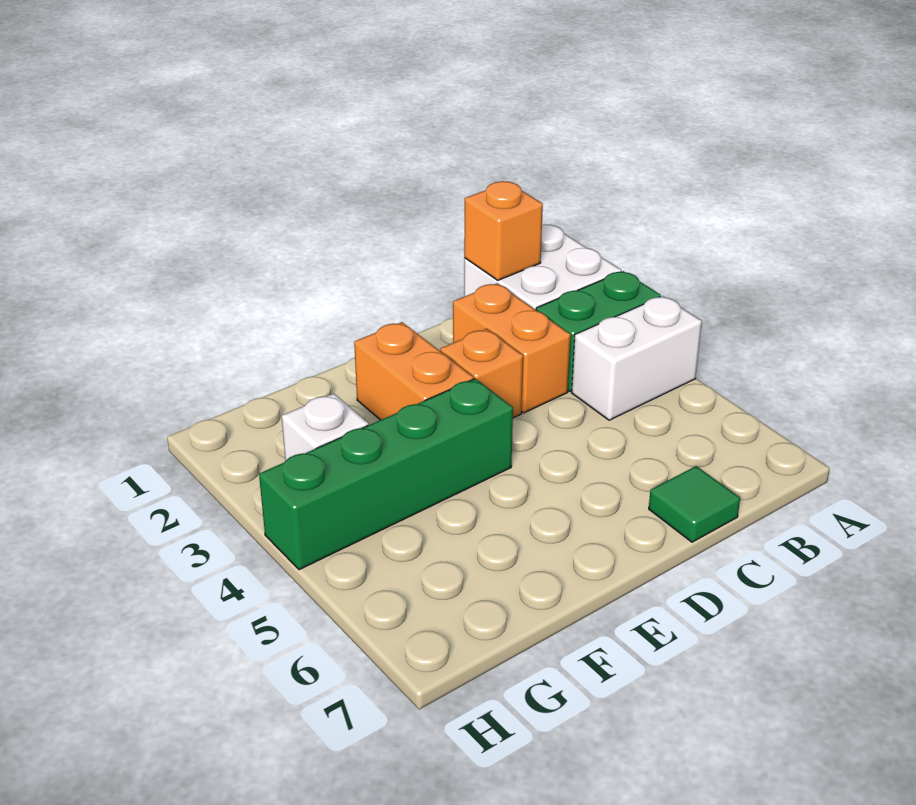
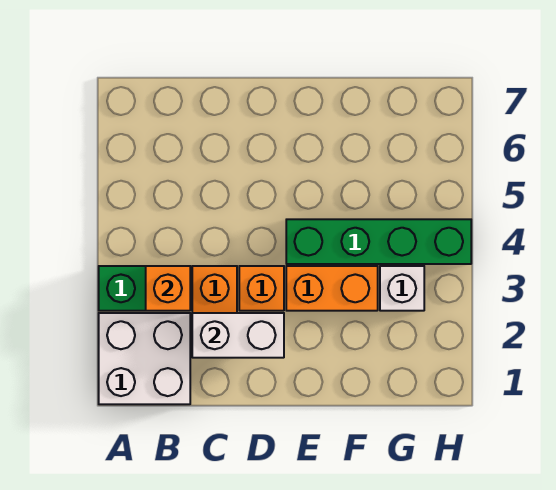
white brick A4:B4 level 1 -> white brick C2:D2 level 2
orange brick B1 level 2 -> orange brick B3 level 2
green tile C7 level 1 -> none
orange brick E2:E3 level 1 -> orange brick E3:F3 level 1

